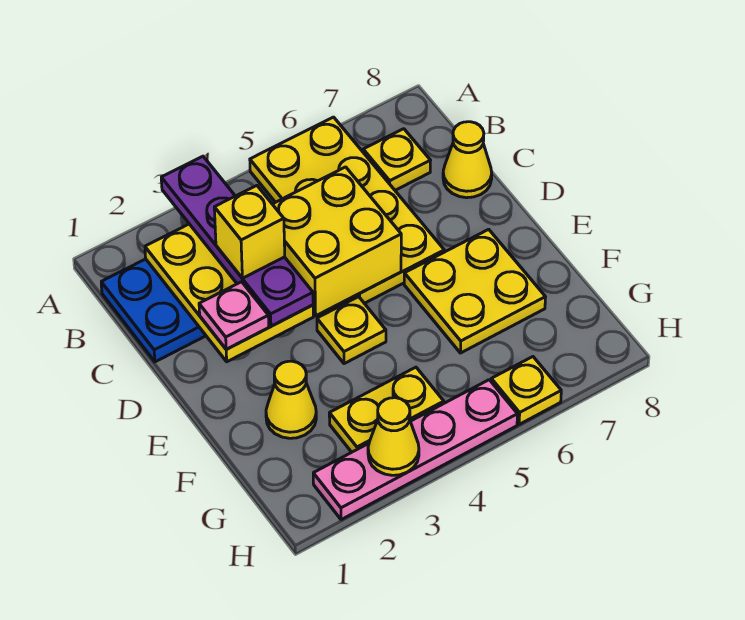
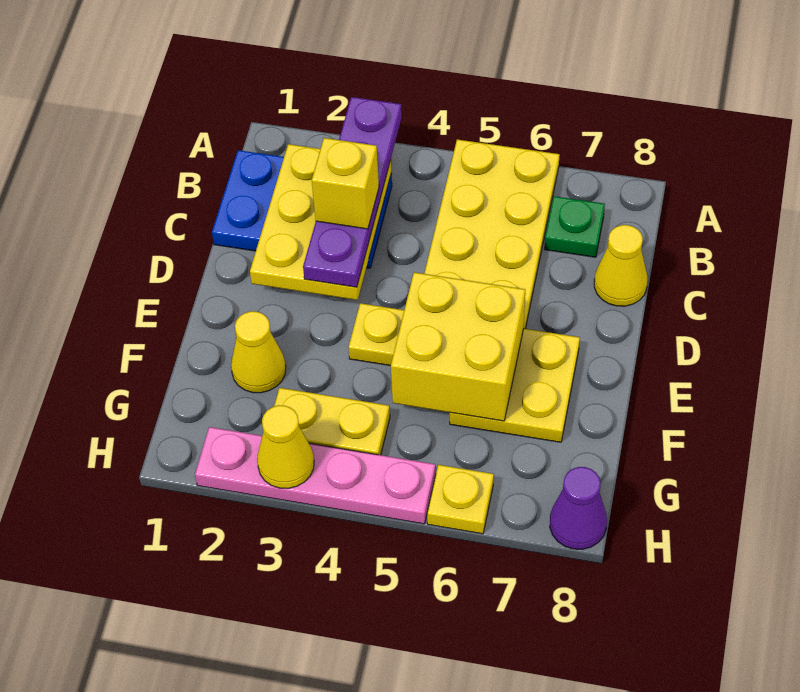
yellow plate B7 level 1 -> green plate B7 level 1
yellow brick C4:D5 level 2 -> yellow brick E5:F6 level 2
pink plate D2 level 3 -> none
none -> purple cone H8 level 1

